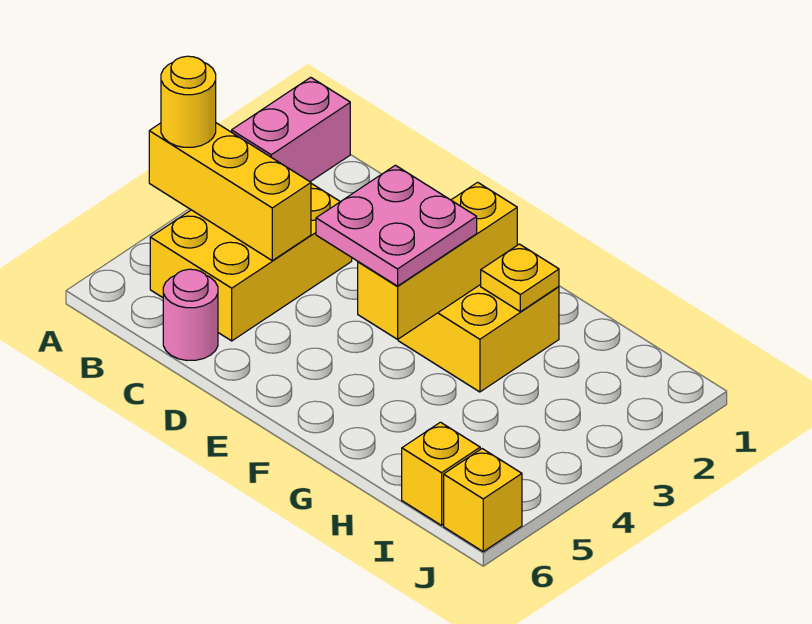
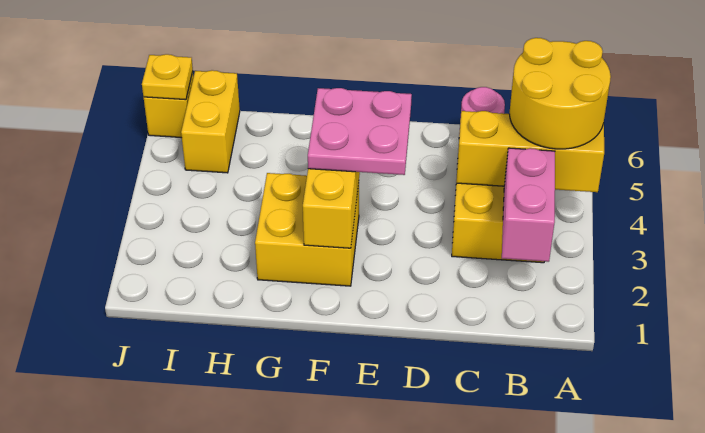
yellow round brick A4 level 3 -> yellow round brick A4:B5 level 3
yellow plate G2 level 2 -> yellow plate J6 level 2
yellow brick I6 level 1 -> yellow brick I5:I6 level 1

